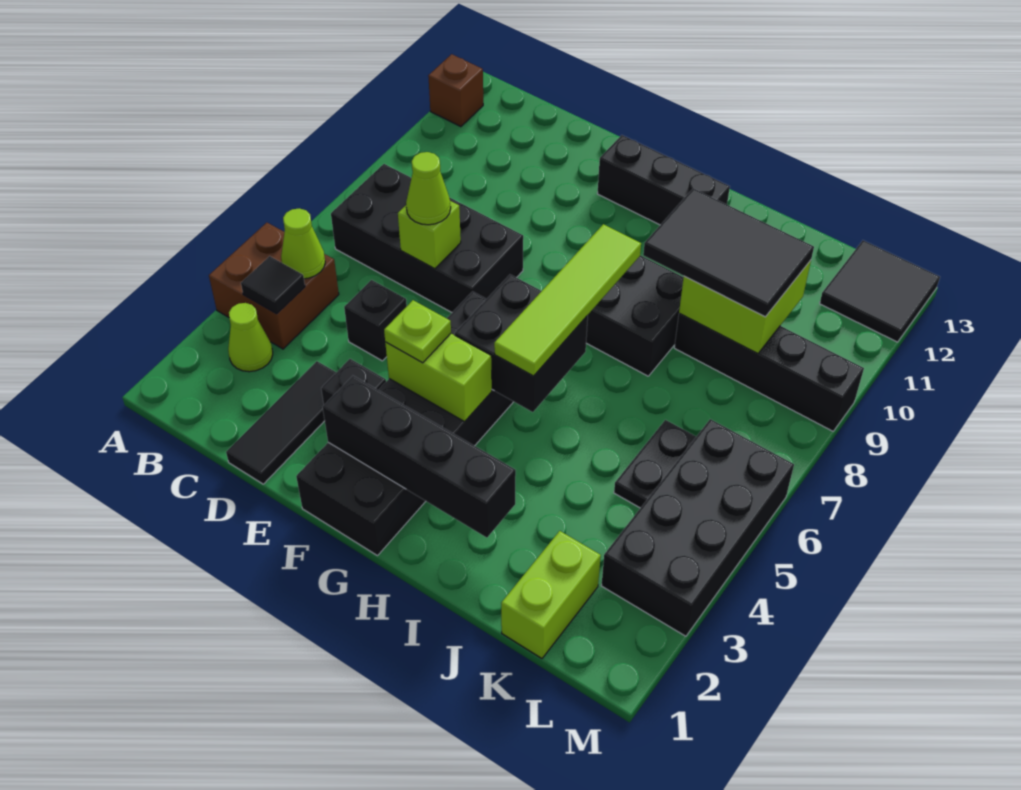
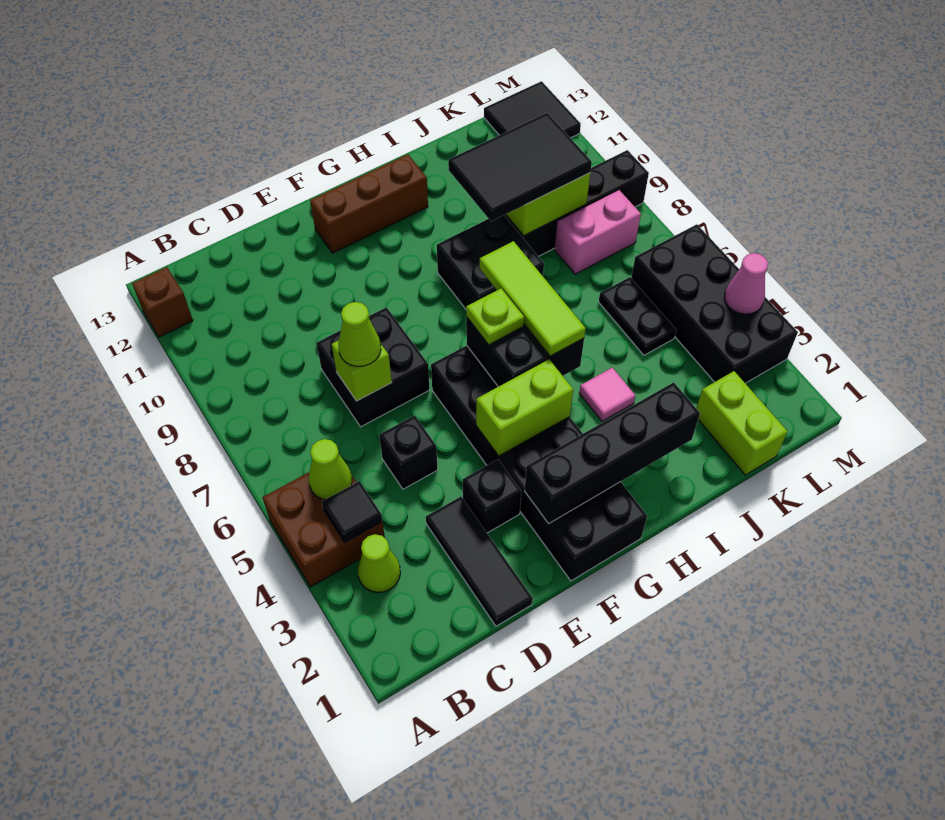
black brick B7:E8 level 1 -> black brick D7:E8 level 1
lime plate F4 level 3 -> lime plate G6 level 3
black brick F12:H12 level 1 -> brown brick F12:H12 level 1
lime tile H5:H8 level 3 -> lime tile H5:H7 level 3
none -> pink tile I4 level 1
none -> pink brick K8:L8 level 1
none -> pink cone M4 level 2

